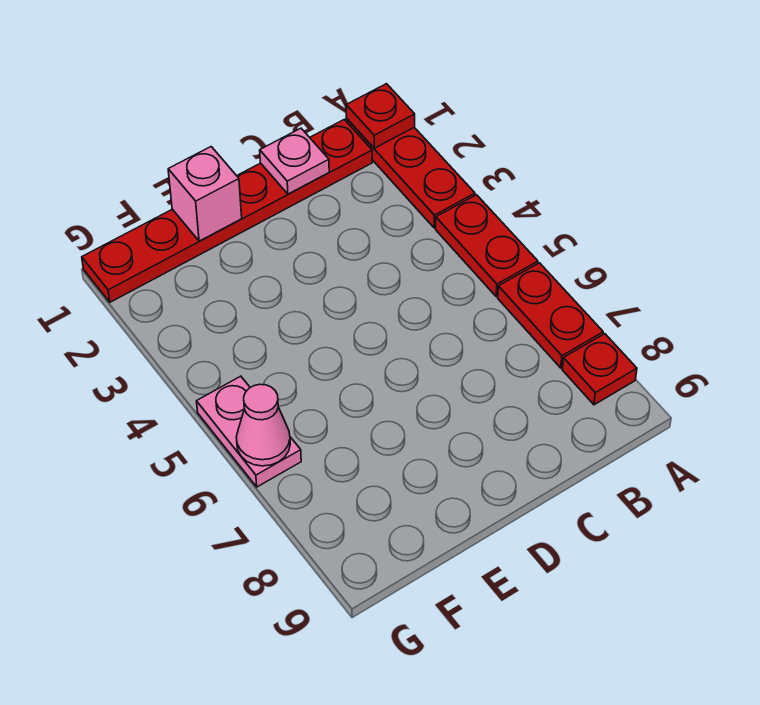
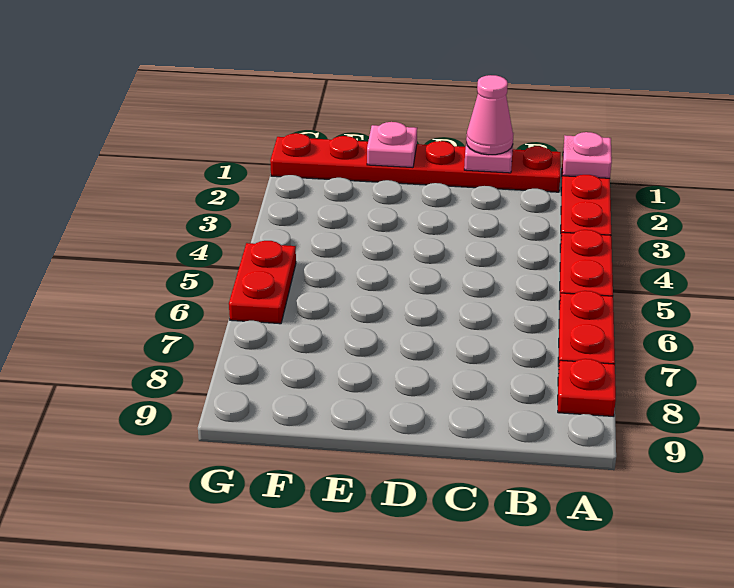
red plate A1 level 2 -> pink plate A1 level 2
pink brick E1 level 2 -> pink plate E1 level 2
pink plate G5:G6 level 1 -> red plate G5:G6 level 1
pink cone G6 level 2 -> pink cone C1 level 3

